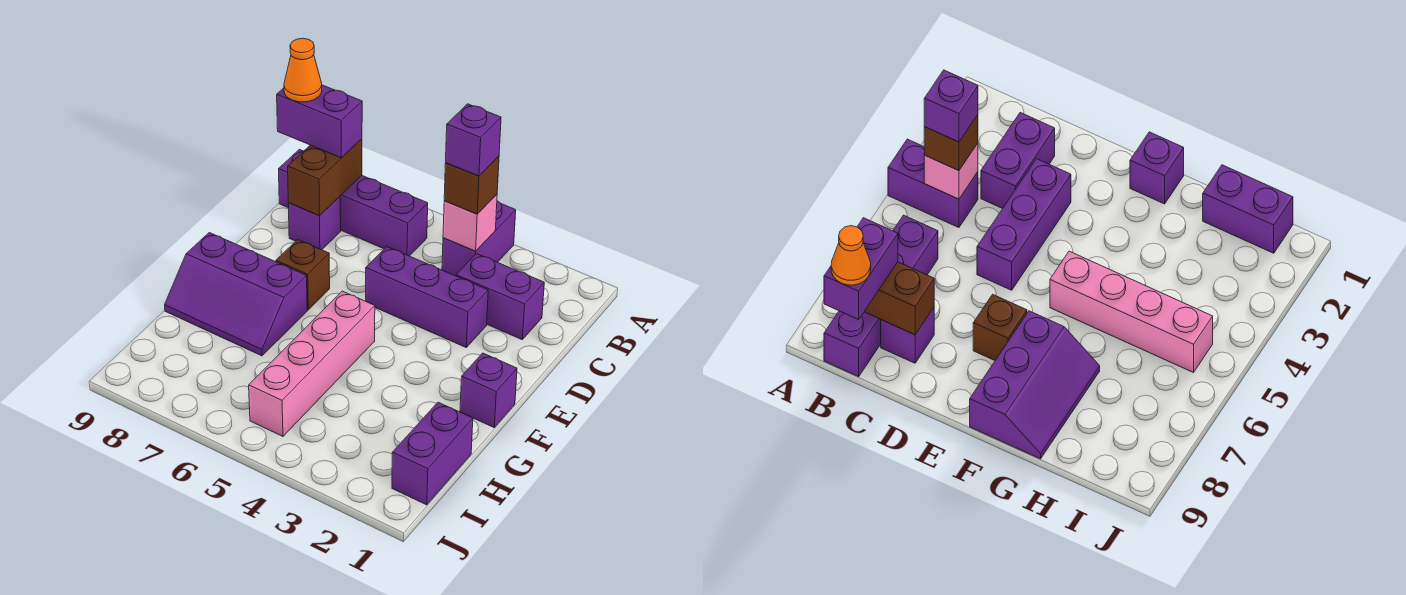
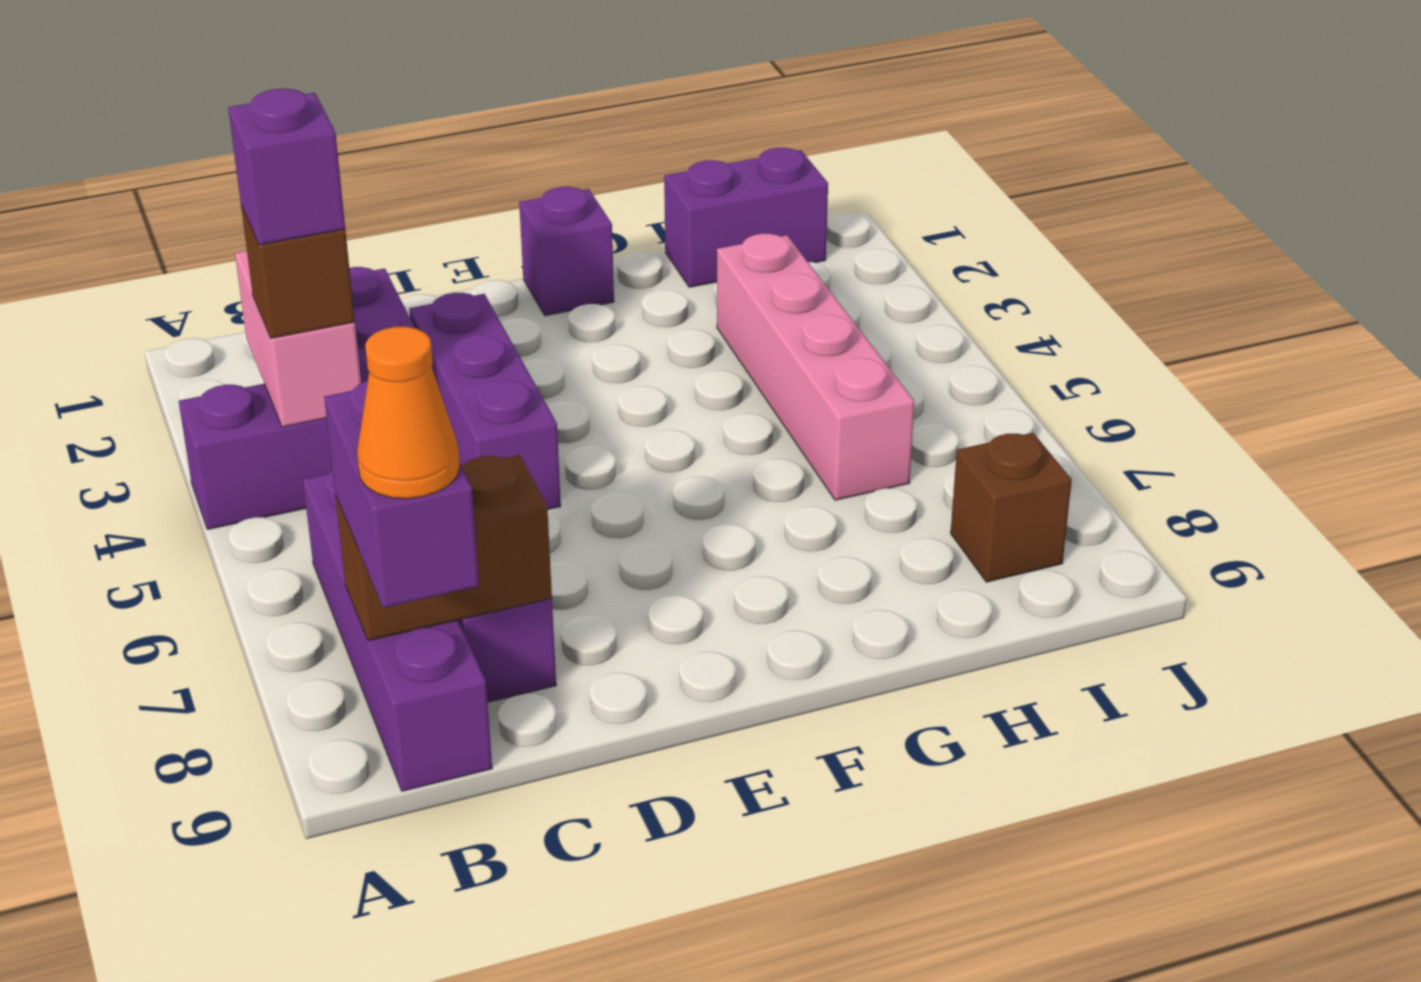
pink brick B4 level 2 -> pink brick B3:B4 level 2
brown brick E7 level 1 -> brown brick I8 level 1
pink brick F5:I5 level 1 -> pink brick H3:H6 level 1
purple slope F7:G9 level 1 top F -> none

